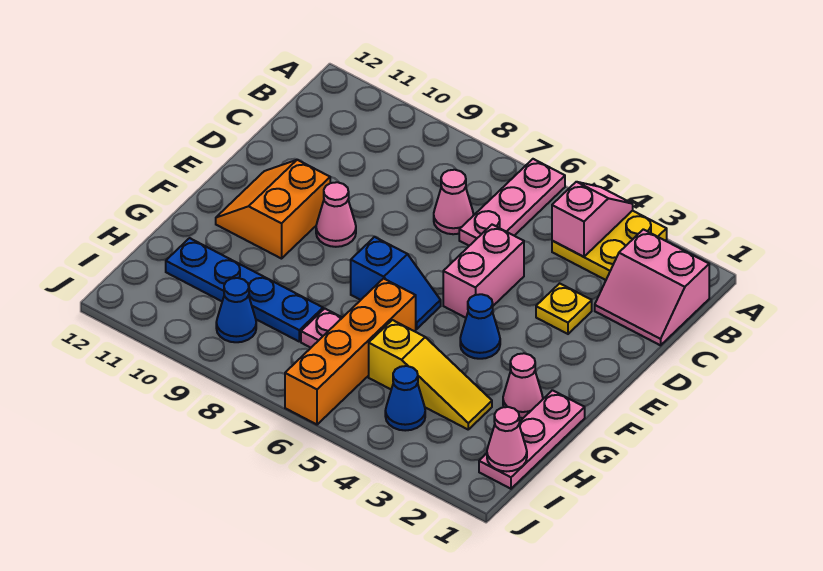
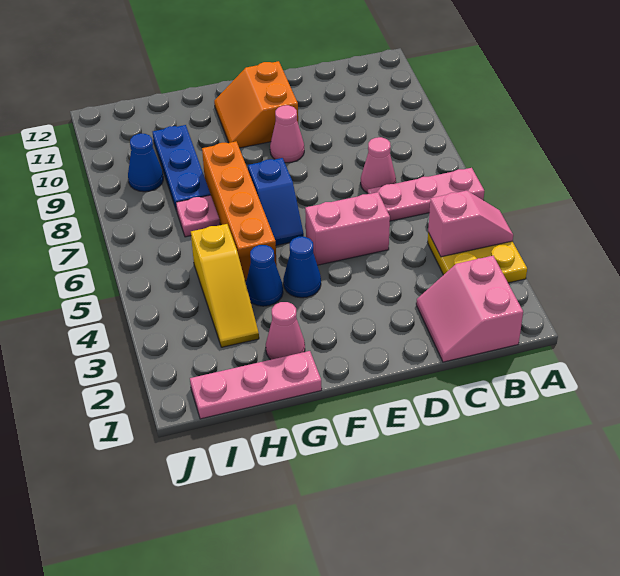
yellow plate D3 level 1 -> none
orange slope E10:F11 level 1 top 10 -> orange slope E10:F11 level 1 top E
orange brick G6:J6 level 1 -> orange brick G5:G8 level 1
blue plate H8:H11 level 1 -> blue plate H8:H10 level 1
pink cone I1 level 2 -> none
blue cone I4 level 1 -> blue cone G4 level 1

